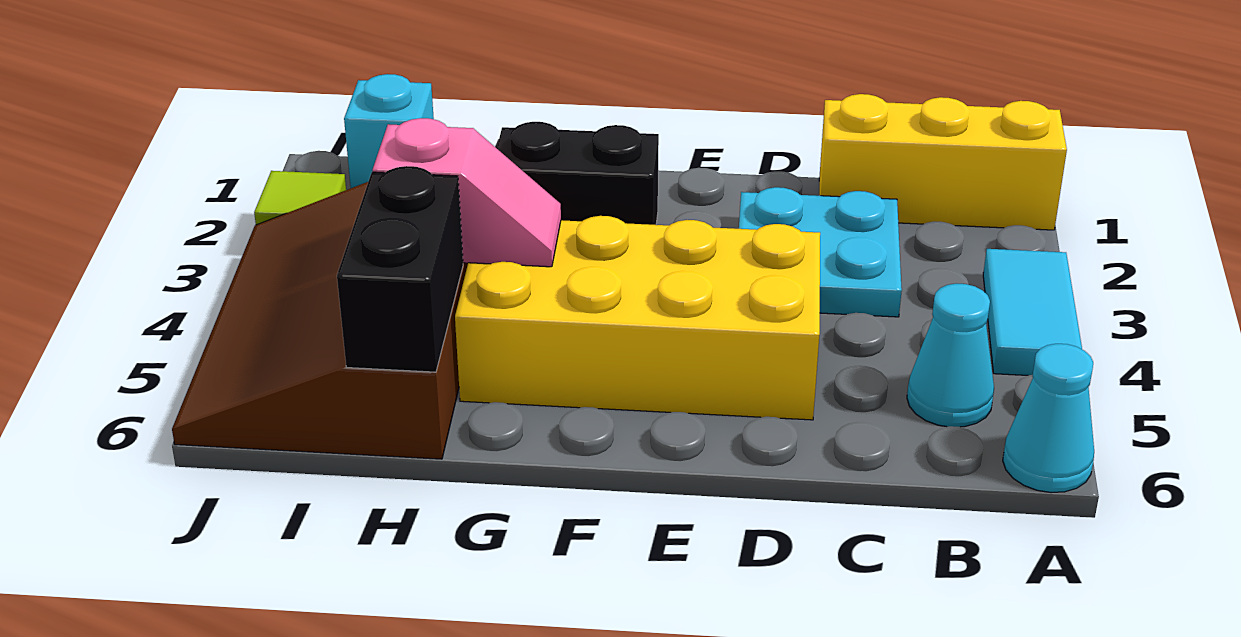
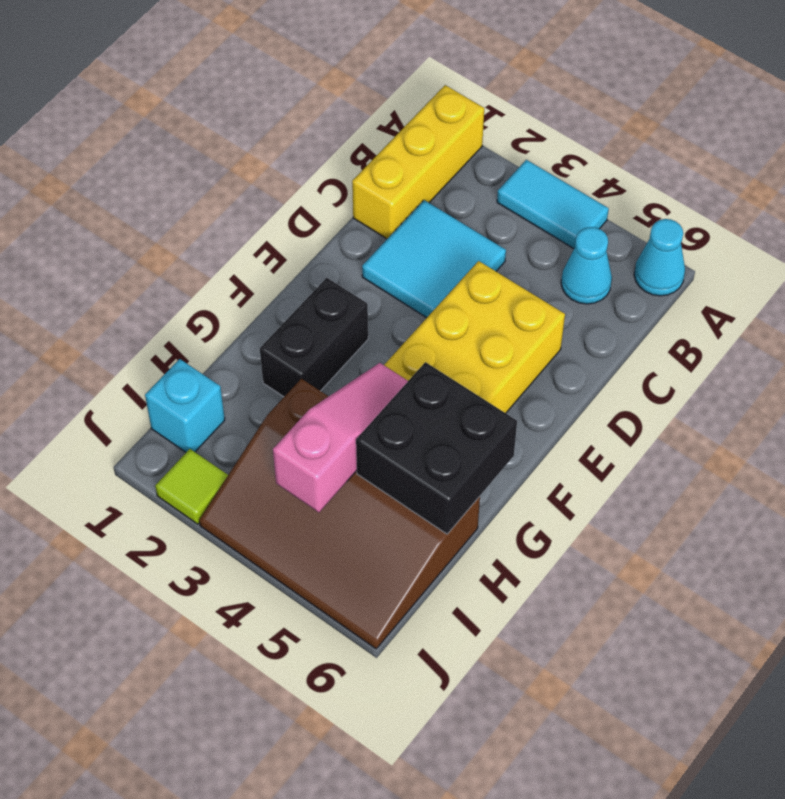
cyan plate C2:D3 level 1 -> cyan tile C2:D3 level 1
pink slope G4:H4 level 2 top H -> pink slope G4:I4 level 2 top I
black brick H5:H6 level 2 -> black brick G5:H6 level 2

